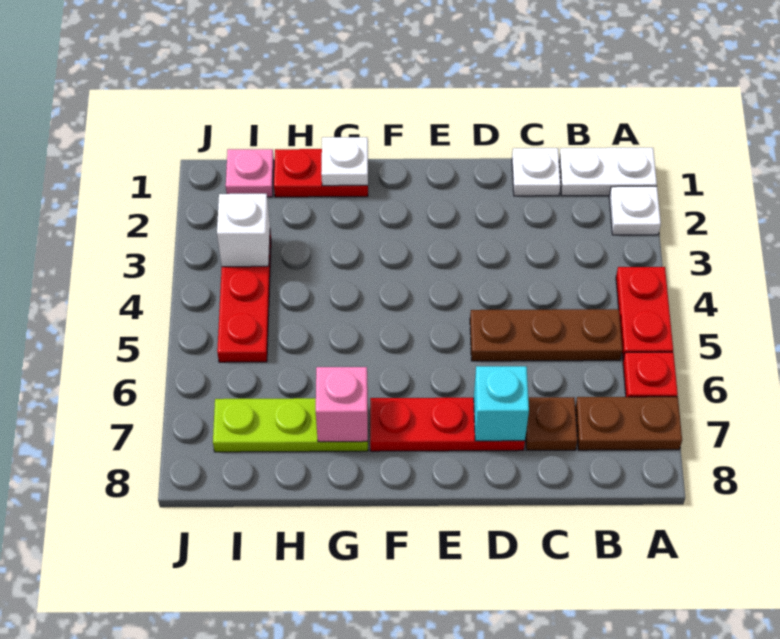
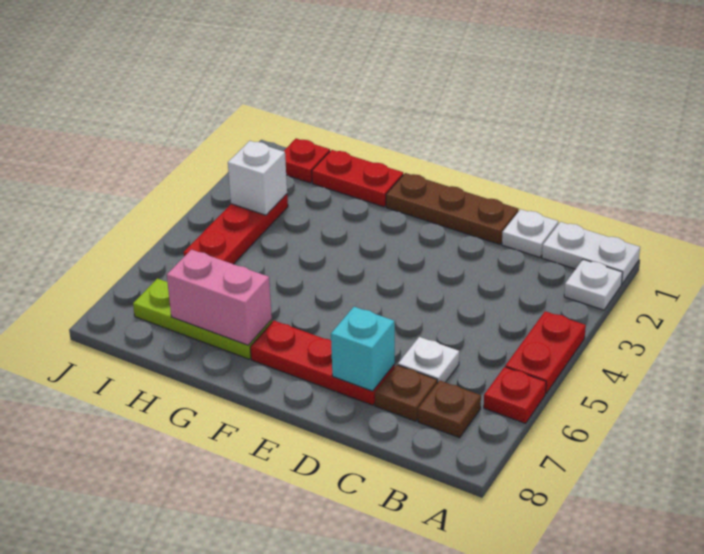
brown plate A7:B7 level 1 -> brown plate B7 level 1
brown plate B5:D5 level 1 -> brown plate D1:F1 level 1
white plate G1 level 2 -> white plate C6 level 1
pink brick G7 level 2 -> pink brick G7:H7 level 2
pink plate I1 level 1 -> red plate I1 level 1

